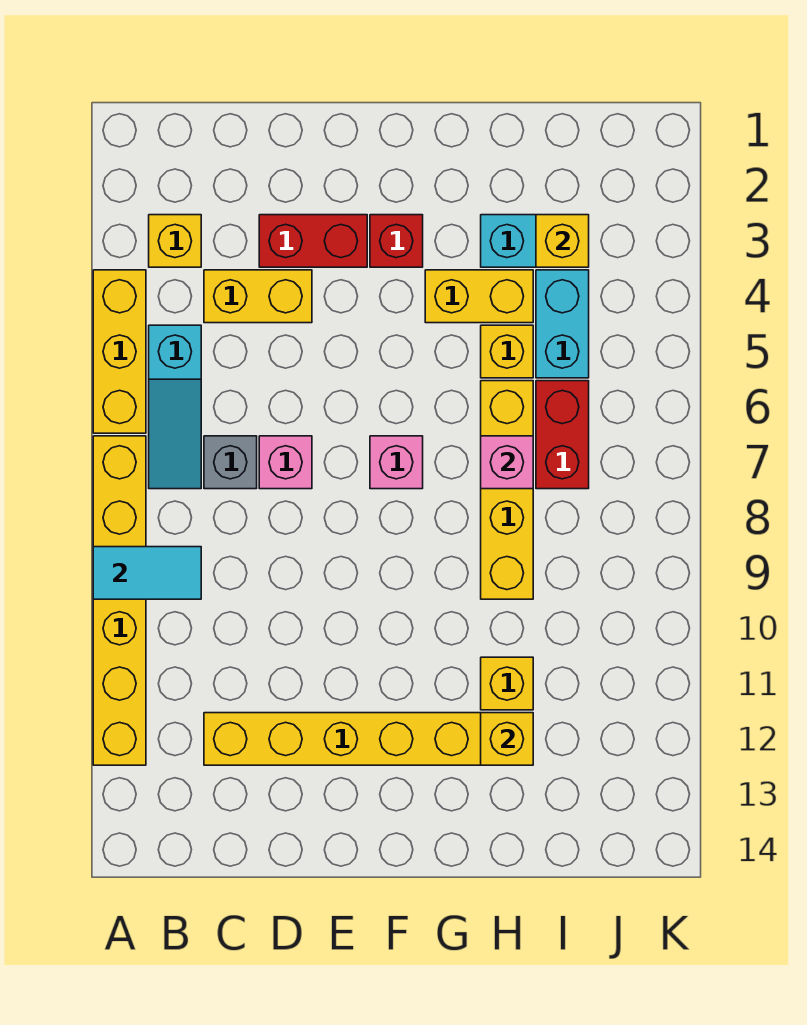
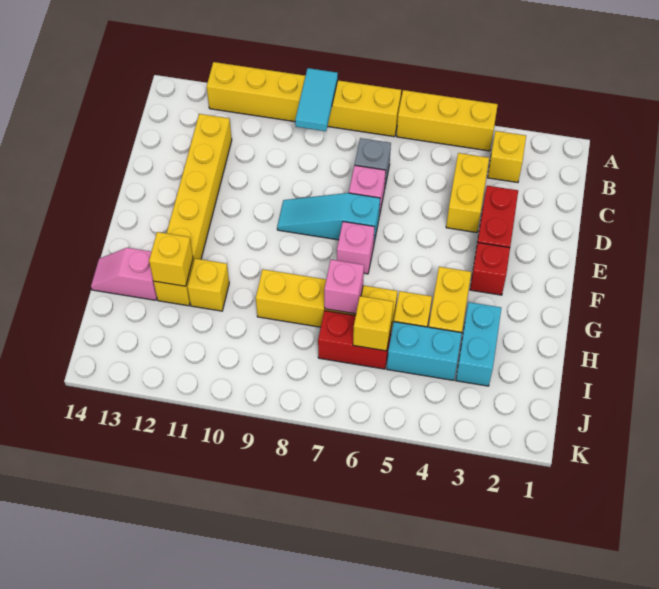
cyan slope B5:B7 level 1 top 5 -> cyan slope E7:E9 level 1 top 7
none -> pink slope H13:H14 level 1 top 13
yellow brick I3 level 2 -> yellow brick I6 level 2

